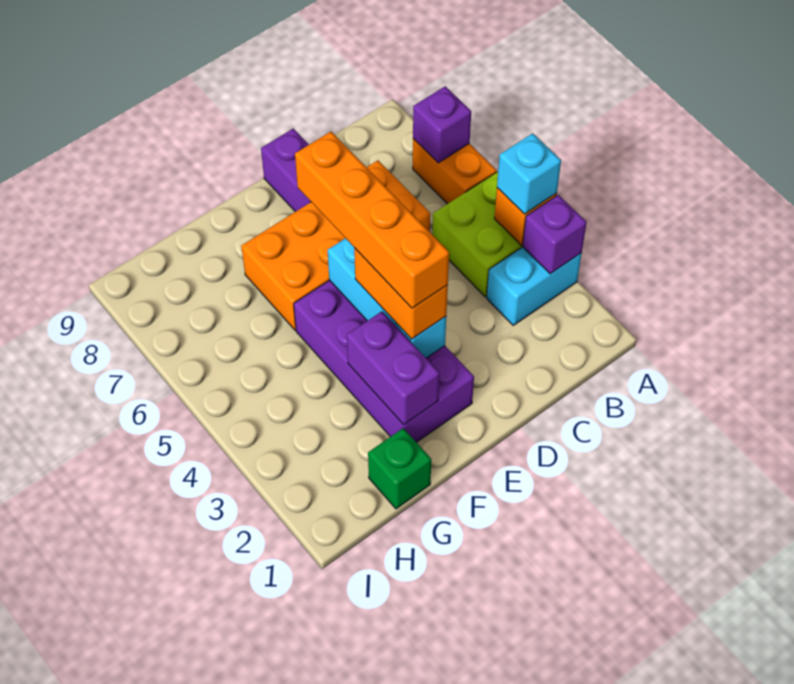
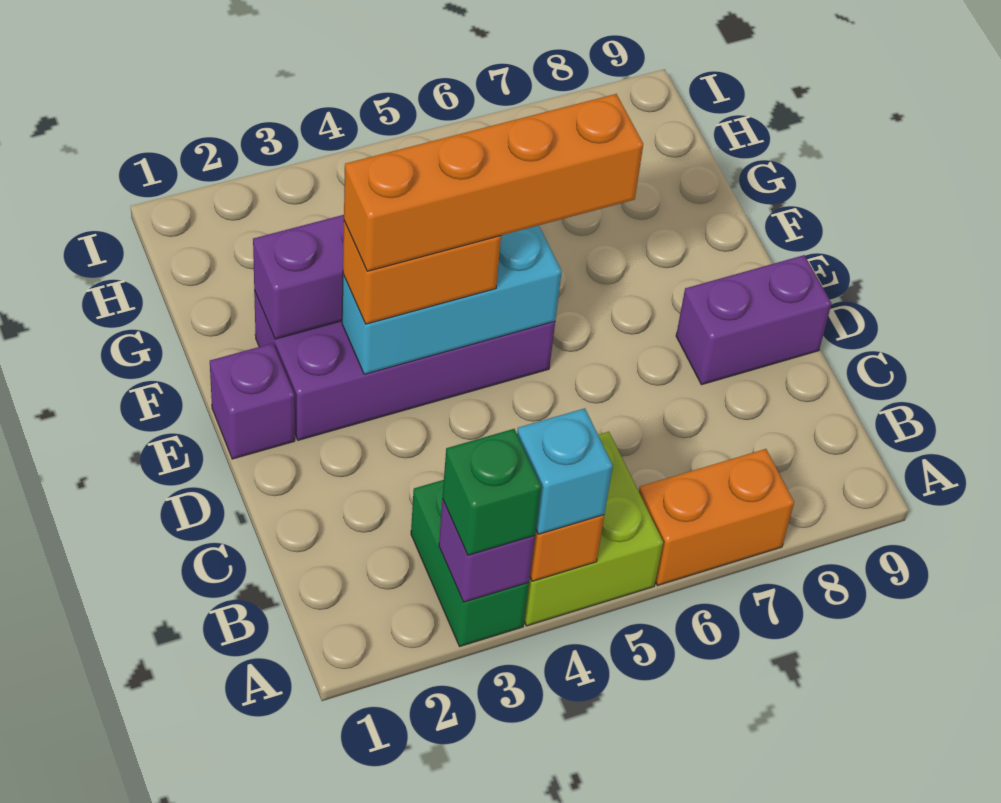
cyan brick A3:B3 level 1 -> green brick A3:B3 level 1
purple brick A7 level 2 -> purple brick E1 level 1
orange brick C6:F7 level 1 -> none
green brick G1 level 1 -> green brick A3 level 3

